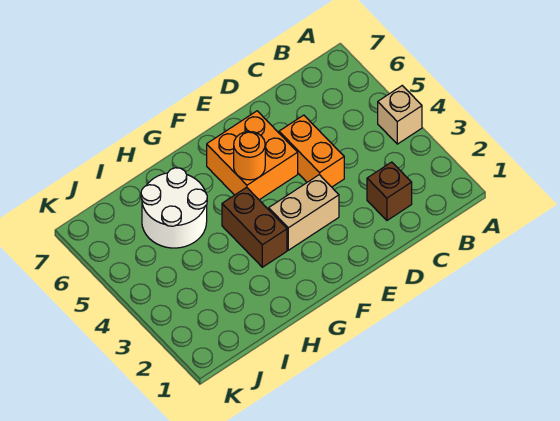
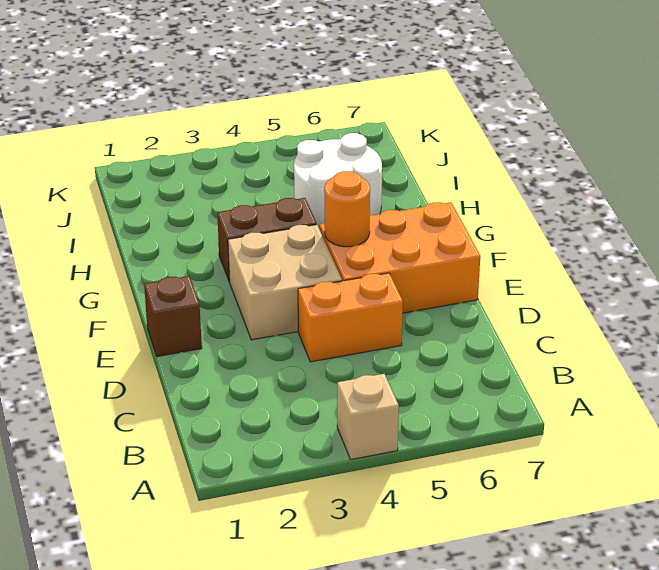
brown brick C2 level 1 -> brown brick E1 level 1
tan brick E3:F3 level 1 -> tan brick E3:F4 level 1
orange brick E5:F6 level 1 -> orange brick E5:F7 level 1

